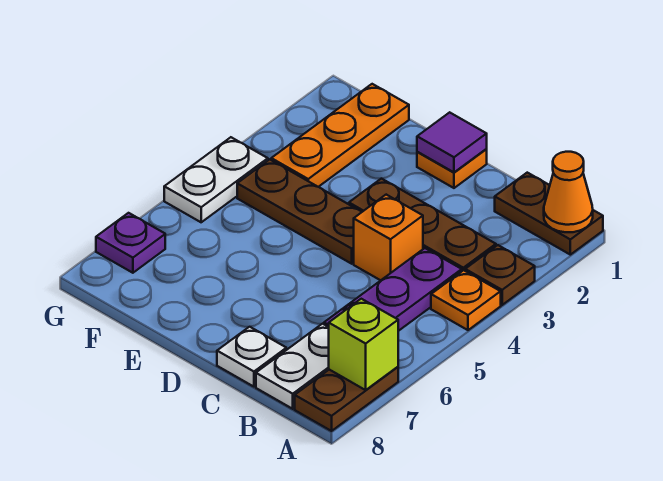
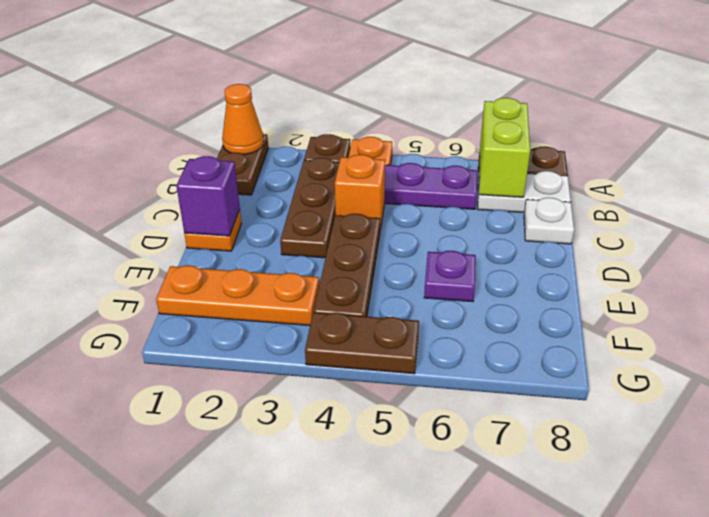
lime brick A7 level 2 -> lime brick A7:B7 level 2
purple tile D1 level 2 -> purple brick D1 level 2
white plate G4:G5 level 1 -> brown plate G4:G5 level 1
purple plate G7 level 1 -> purple plate E6 level 1

